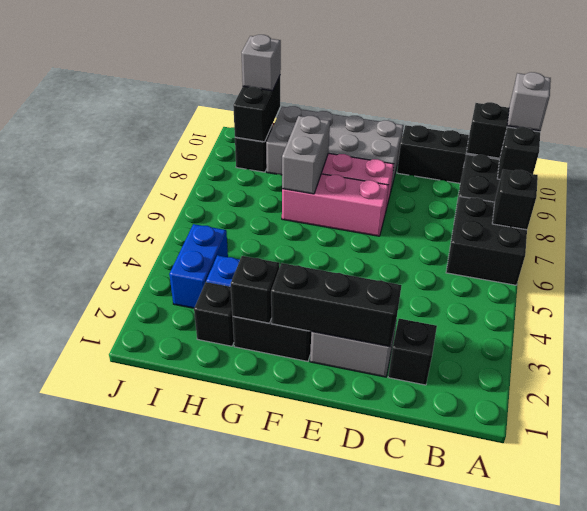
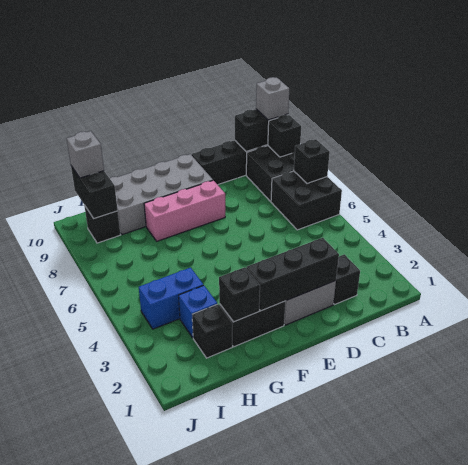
pink brick E7:G7 level 1 -> none
grey brick G7:G8 level 2 -> none
blue brick I3:I4 level 1 -> blue brick H4:I4 level 1

